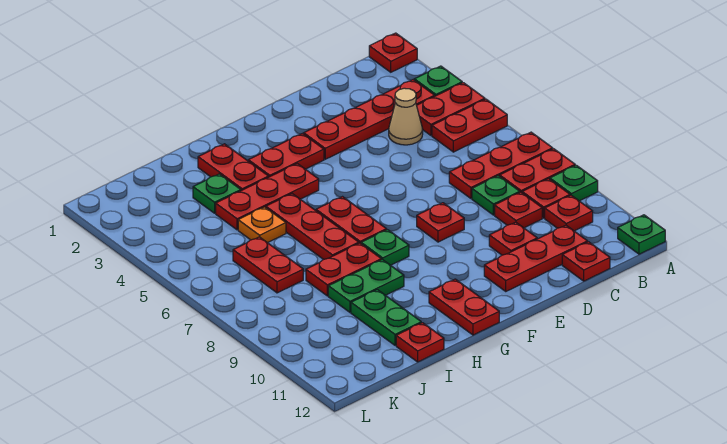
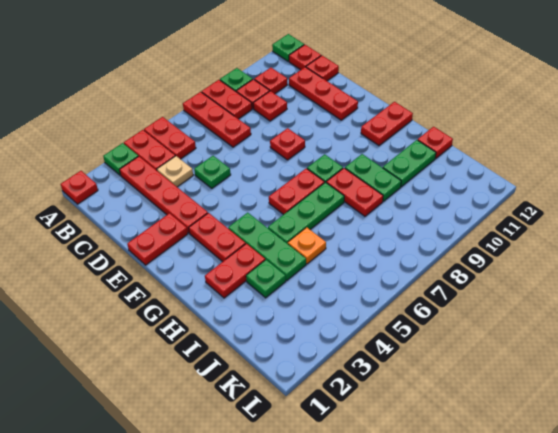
tan cone C4 level 1 -> tan plate C4 level 1
green plate C8 level 1 -> green plate D5 level 1
red plate D10 level 1 -> red plate B12 level 1
red plate G4:I4 level 1 -> green plate G4:I4 level 1
red plate H5:H7 level 1 -> green plate H5:H7 level 1
red plate J6:J7 level 1 -> red plate E1:E2 level 1

